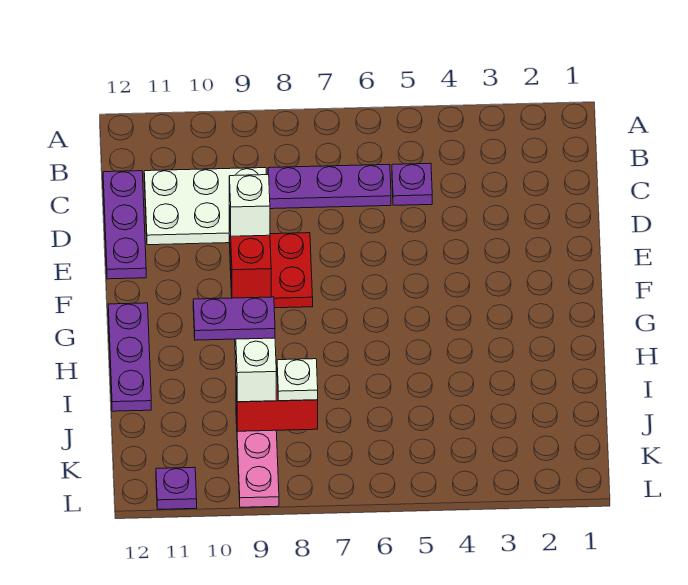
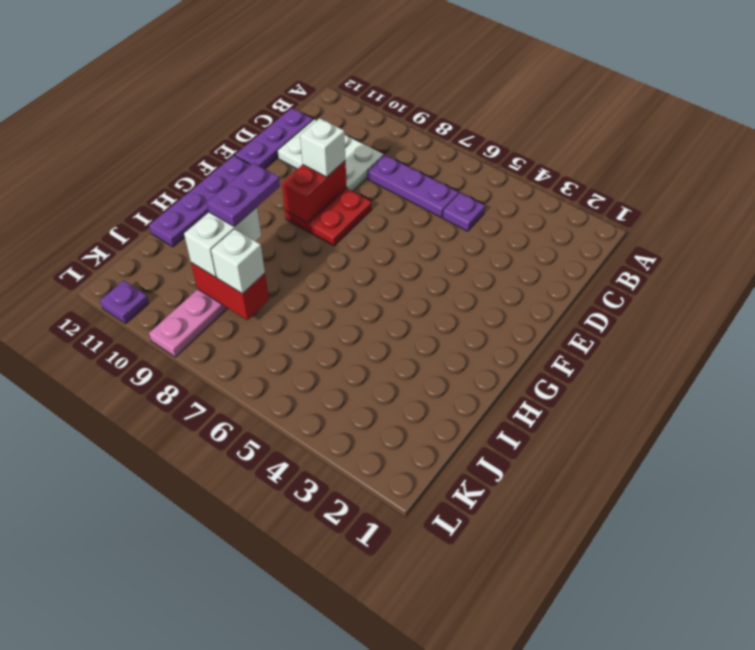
purple plate G12:I12 level 1 -> purple plate F12:I12 level 1
purple plate I9:I10 level 4 -> purple plate H9:I9 level 4
white plate J8 level 3 -> white brick J8 level 3

